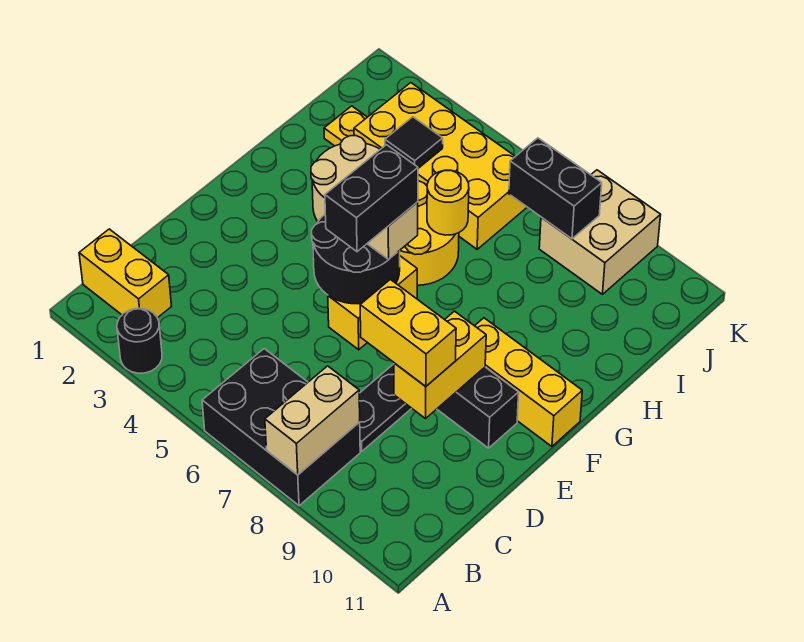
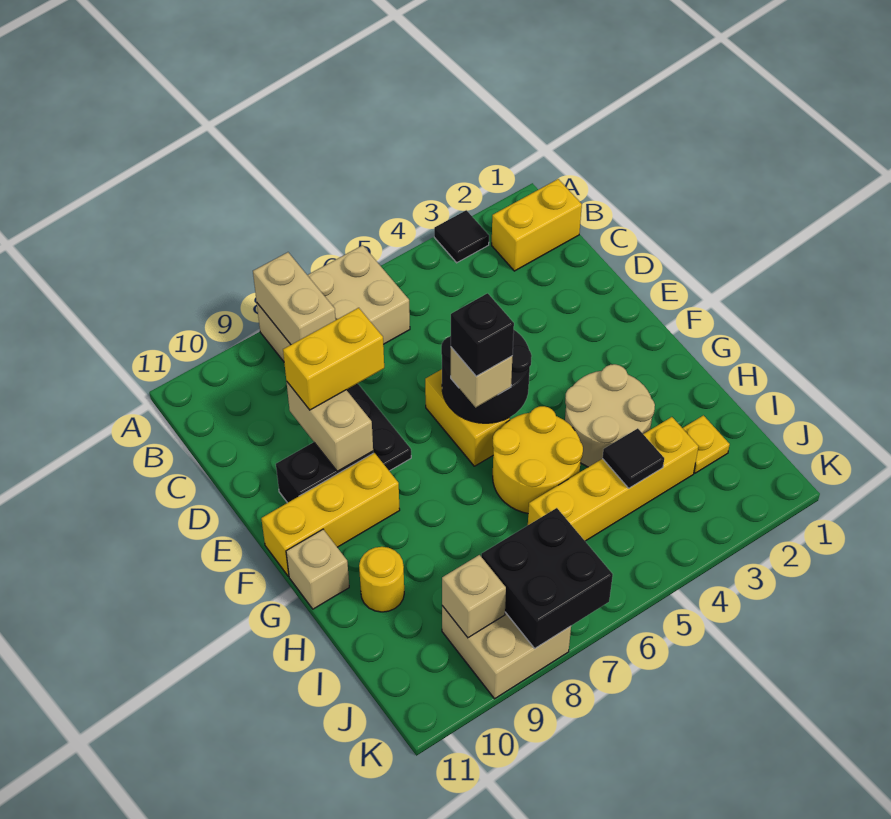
black round brick A3 level 1 -> black tile A3 level 1
black brick A6:B8 level 1 -> tan brick A6:B8 level 1
yellow brick D9:E9 level 2 -> tan brick D9:E9 level 2
black brick E6:F6 level 4 -> black brick F6 level 4
none -> tan brick G11 level 1
yellow round brick H6 level 2 -> yellow round brick H10 level 1
yellow brick I3:J6 level 1 -> yellow brick I3:I6 level 1
black brick J7:J8 level 2 -> black brick J7:K8 level 2
none -> tan brick J9 level 2

